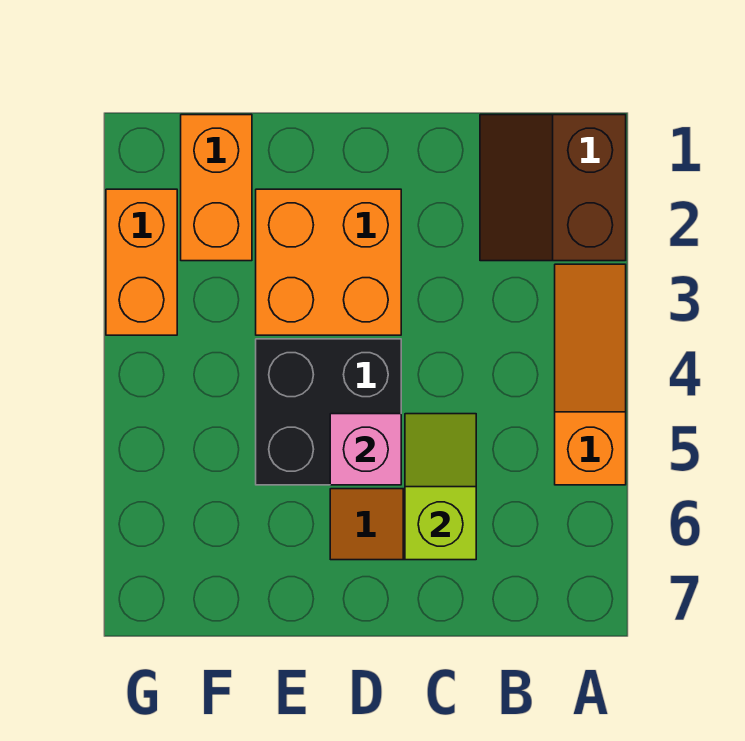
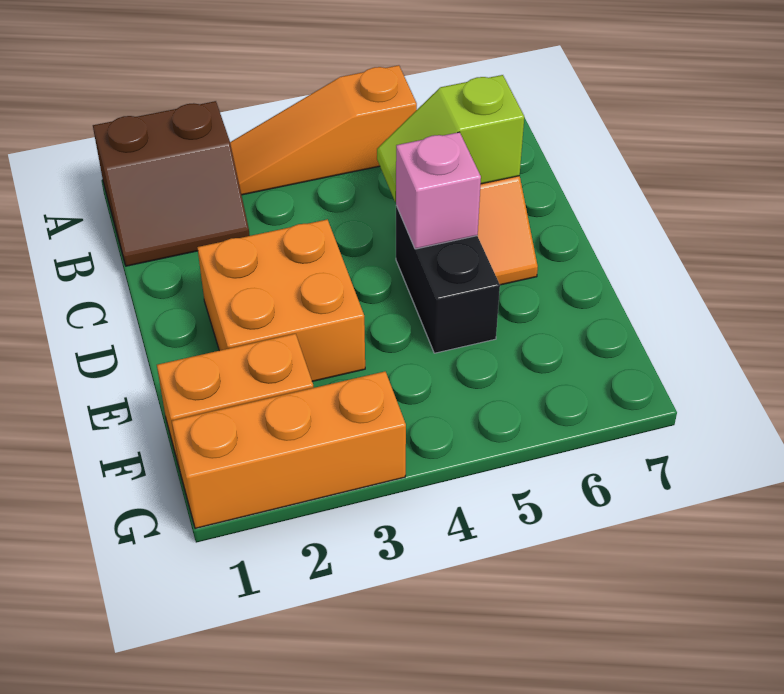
black brick D4:E5 level 1 -> black brick D5:E5 level 1
orange brick G2:G3 level 1 -> orange brick G1:G3 level 1

